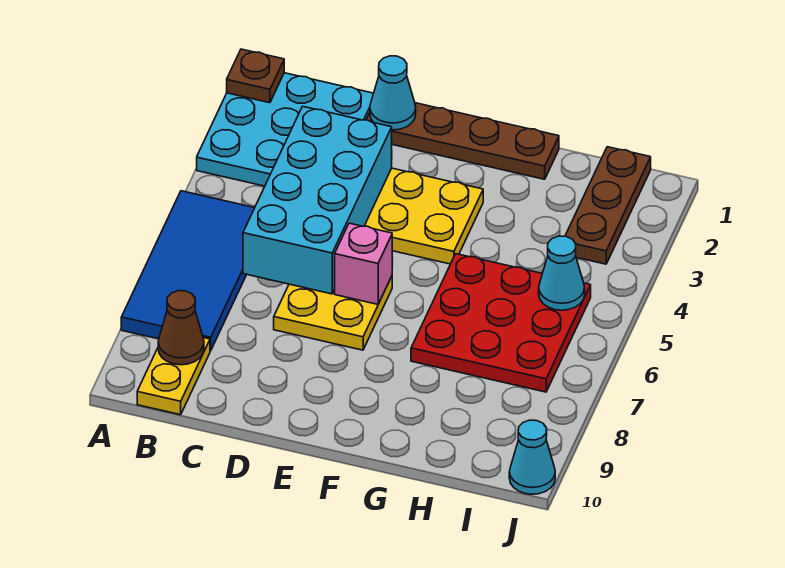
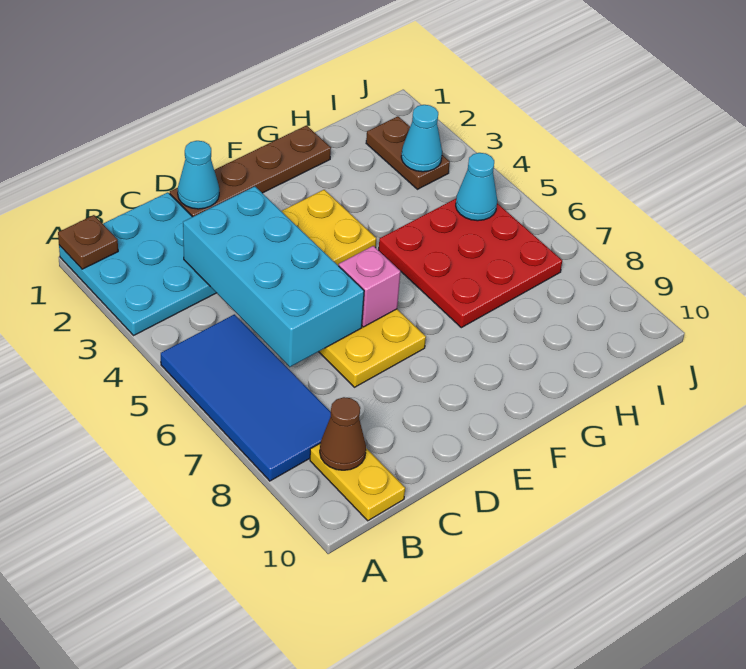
brown plate I1:I3 level 1 -> brown plate I2:I3 level 1
cyan cone J10 level 1 -> cyan cone I3 level 2

